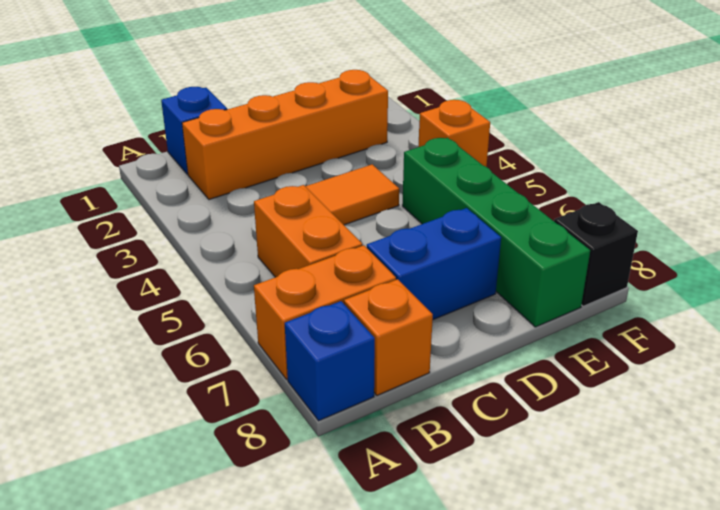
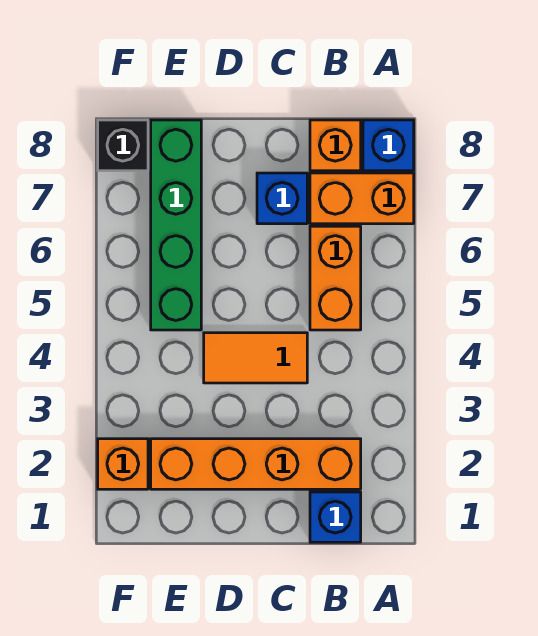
blue brick C7:D7 level 1 -> blue brick C7 level 1
orange brick F4 level 1 -> orange brick F2 level 1

